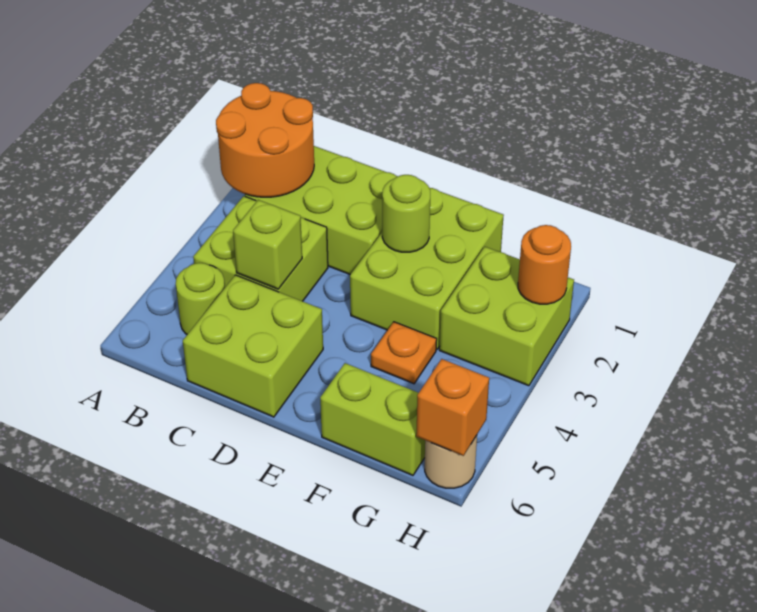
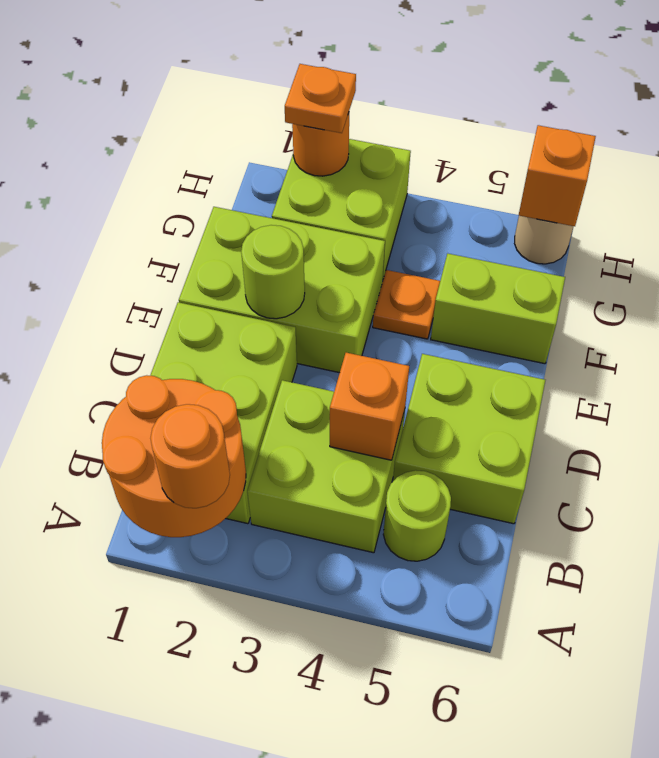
none -> orange round brick A2 level 3
lime brick C4 level 2 -> orange brick C4 level 2
lime brick F6:G6 level 1 -> lime brick F5:F6 level 1
none -> orange plate H2 level 3

